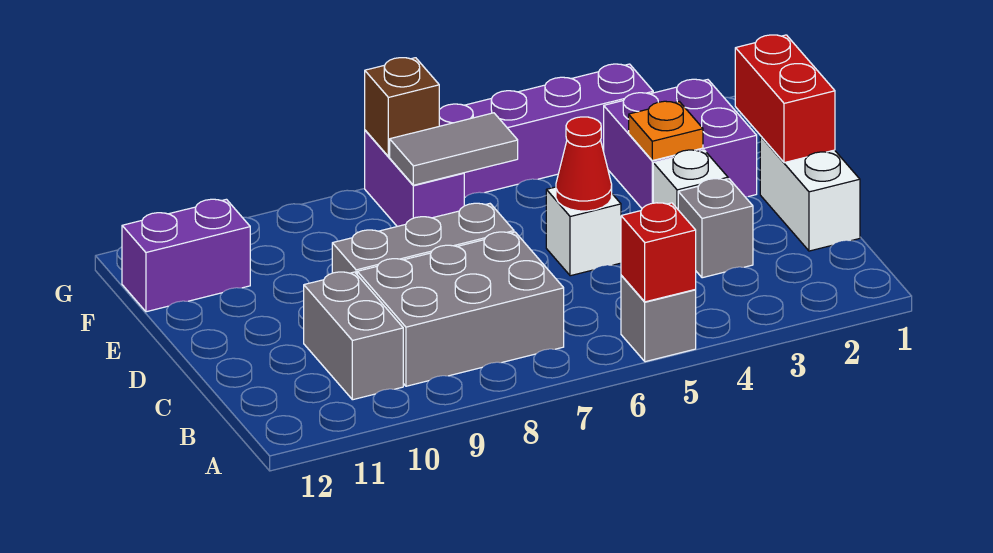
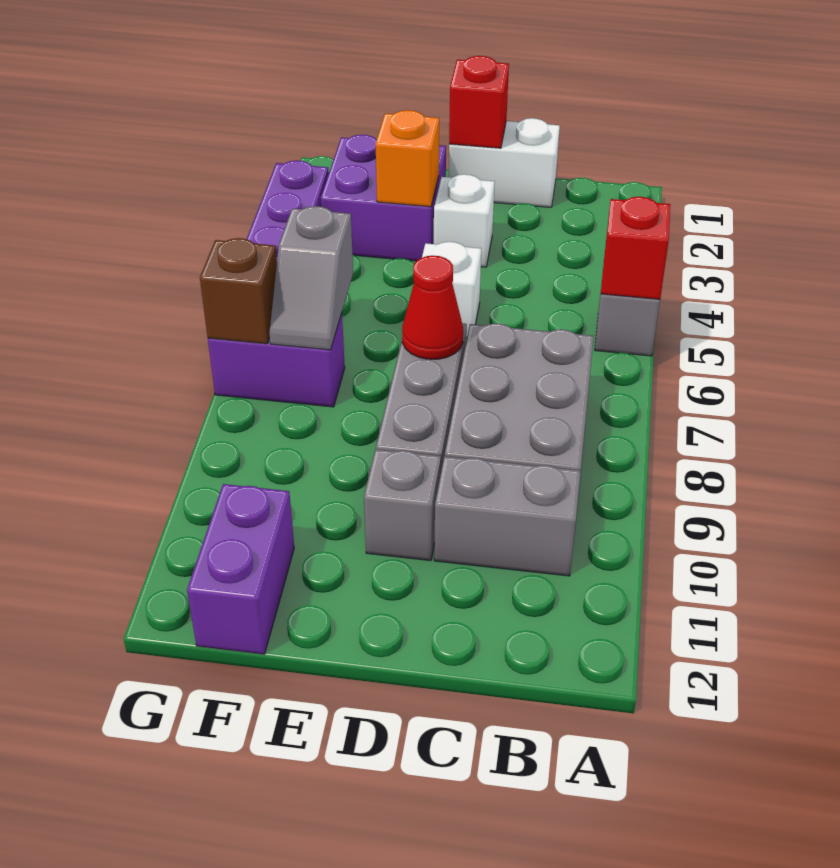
grey brick C3 level 1 -> grey brick D10 level 1
red brick D1:E1 level 2 -> red brick D1 level 2
red cone D5 level 2 -> red cone D7 level 2
orange plate E3 level 2 -> orange brick E3 level 2
grey tile F6:F7 level 2 -> grey slope F6:F7 level 2 top 6

